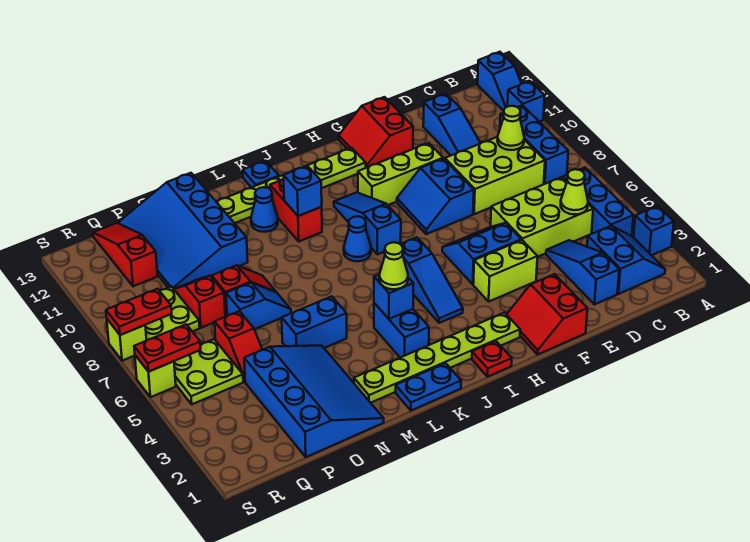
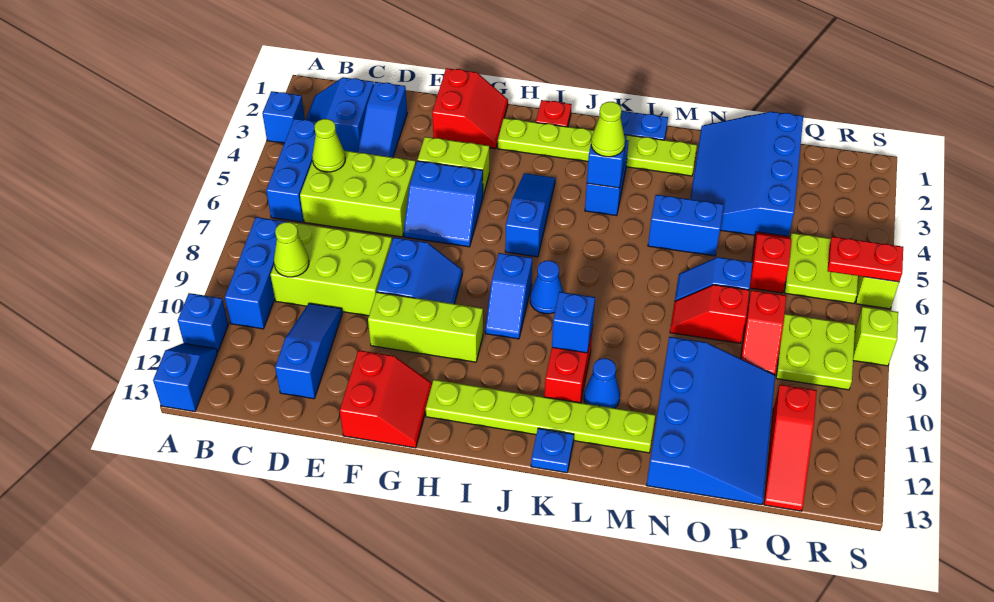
blue slope I8:I10 level 1 top 8 -> blue slope I8:I9 level 1 top 8
red plate R8:S8 level 2 -> none

